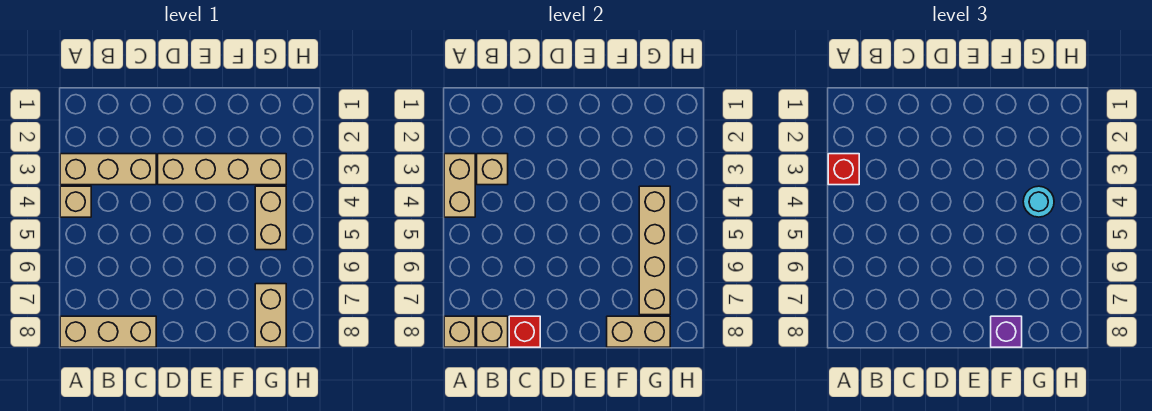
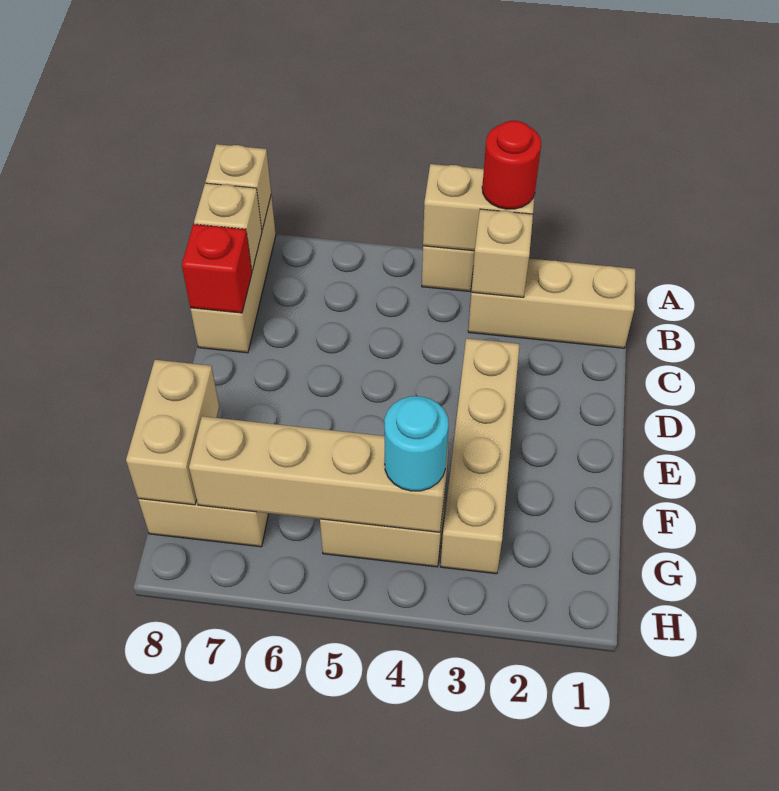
tan brick A3:C3 level 1 -> tan brick B1:B3 level 1
red brick A3 level 3 -> red round brick A3 level 3
purple brick F8 level 3 -> none

